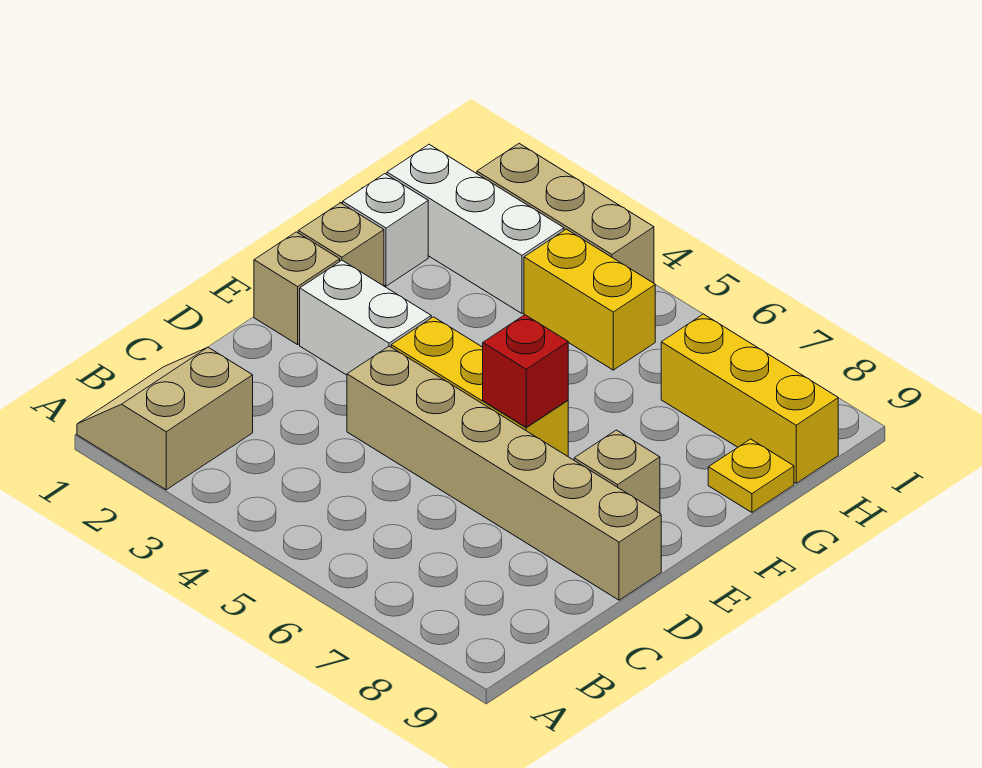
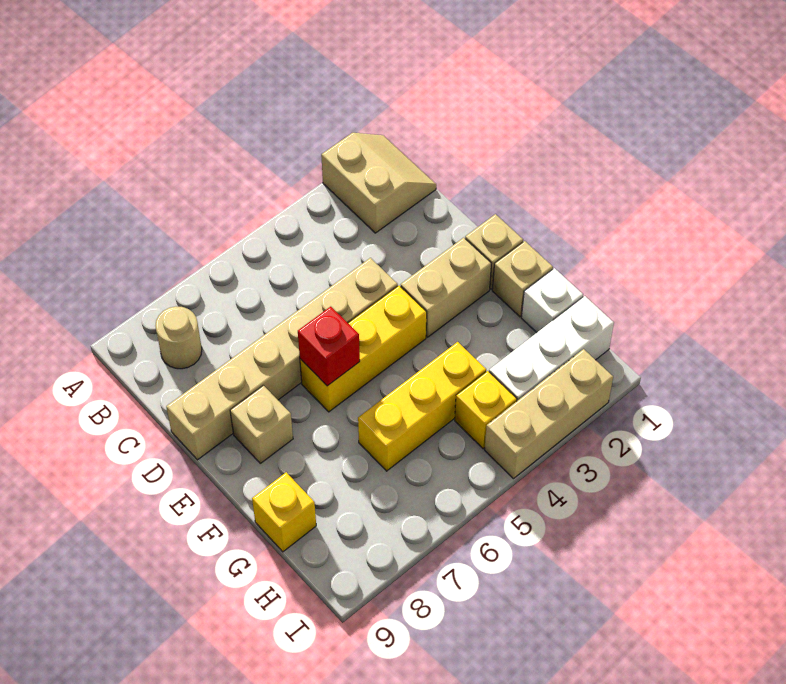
none -> tan round brick B8 level 1
white brick E2:E3 level 1 -> tan brick E2:E3 level 1
yellow plate G9 level 1 -> yellow brick G9 level 1
yellow brick H4:H5 level 1 -> yellow brick H4 level 1
yellow brick H7:H9 level 1 -> yellow brick G4:G6 level 1

